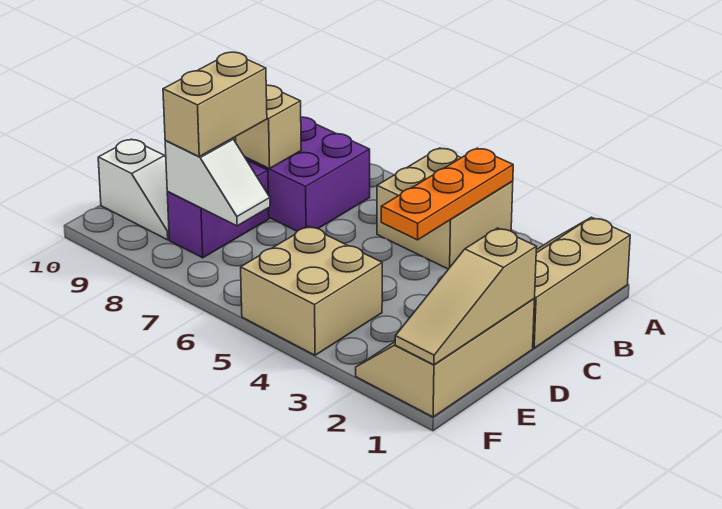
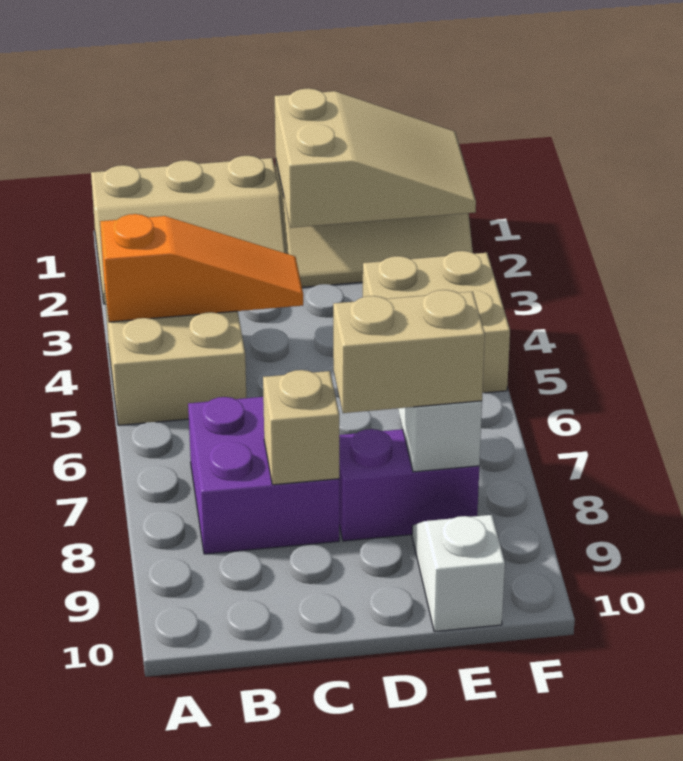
orange plate A4:C4 level 2 -> orange slope A4:C4 level 2 top A
tan slope D1:F1 level 2 top D -> tan slope D1:F2 level 2 top D

